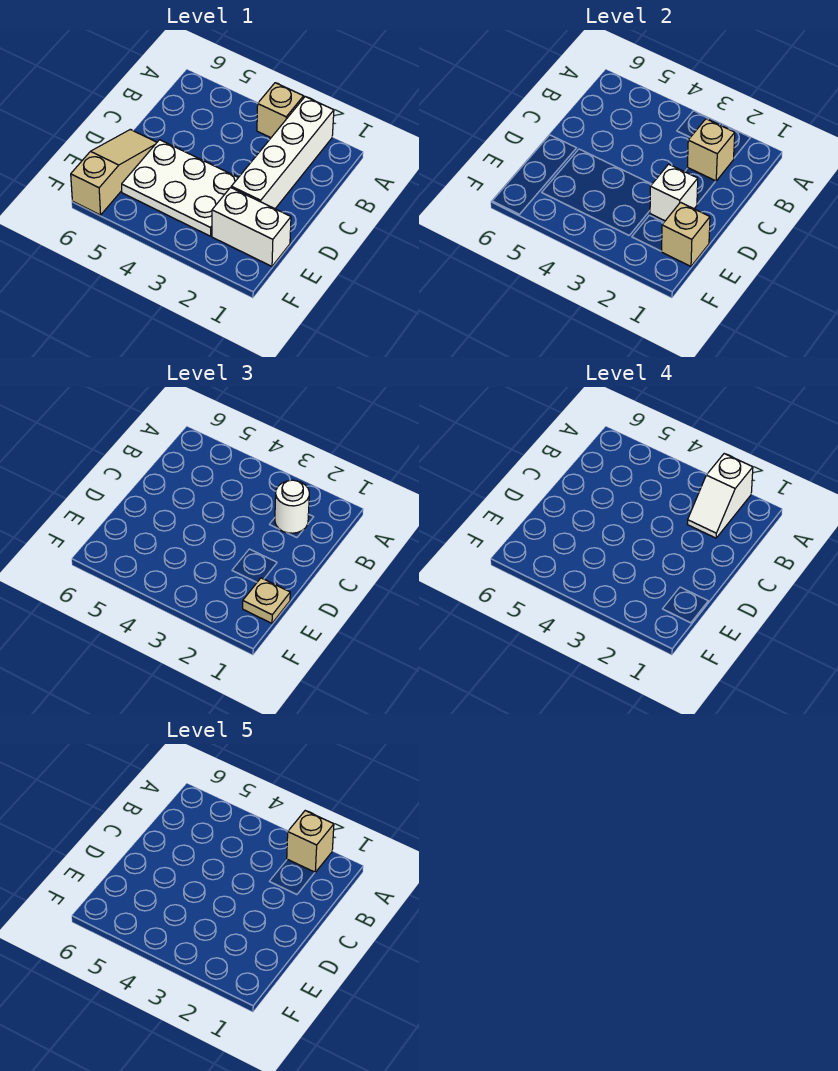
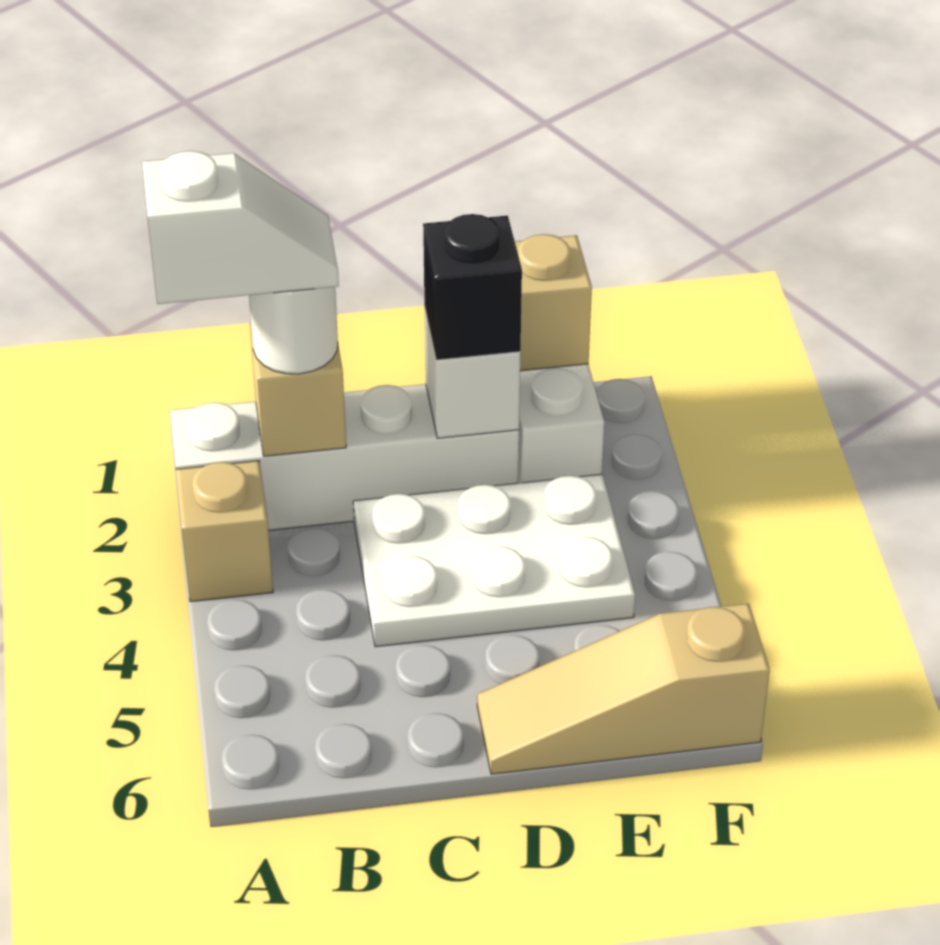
tan brick A2 level 5 -> none
none -> black brick D2 level 3
white plate D3:E5 level 1 -> white plate C3:E4 level 1
tan plate E1 level 3 -> none

